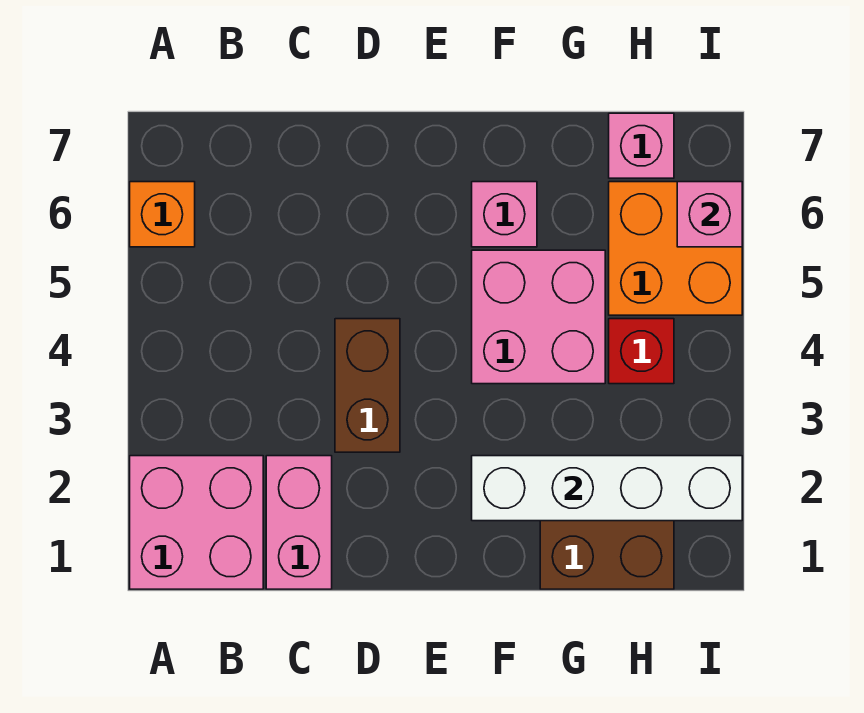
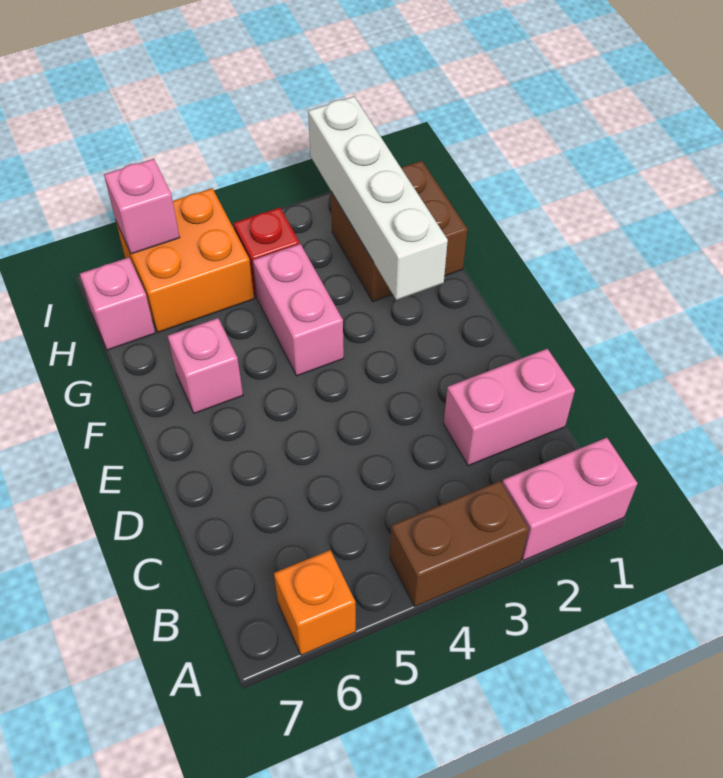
pink brick A1:B2 level 1 -> pink brick A1:A2 level 1
brown brick D3:D4 level 1 -> brown brick A3:A4 level 1
pink brick F4:G5 level 1 -> pink brick F4:G4 level 1

